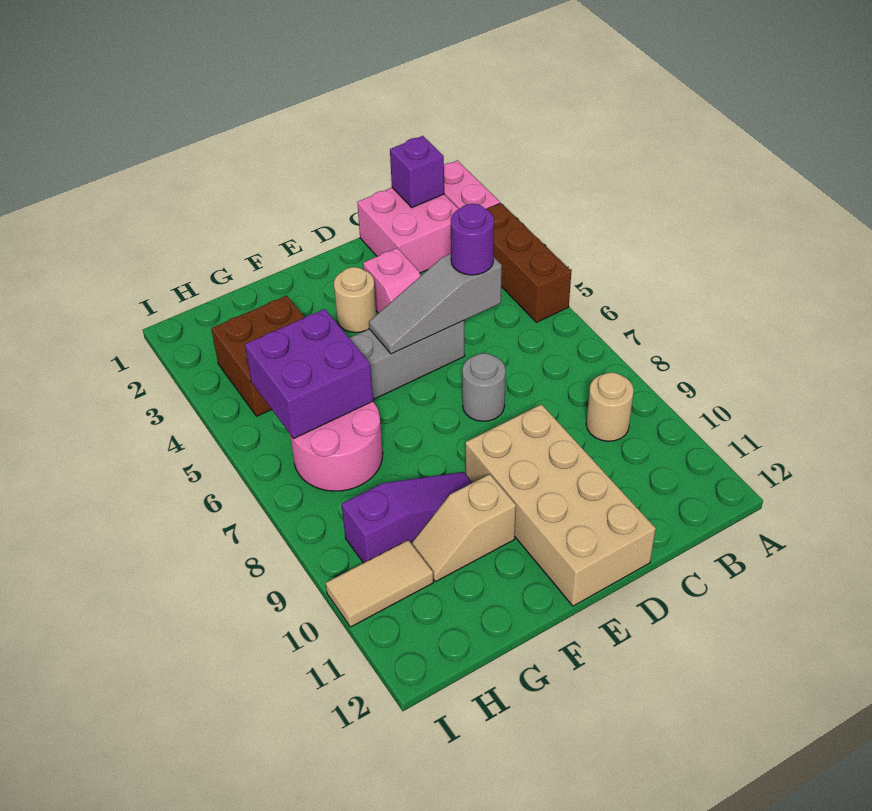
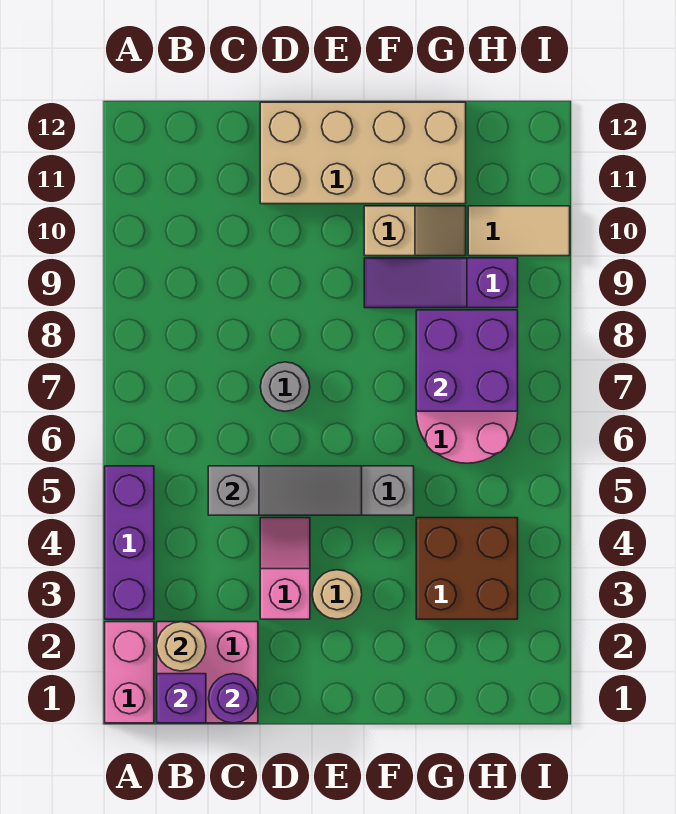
brown brick A3:A5 level 1 -> purple brick A3:A5 level 1
tan round brick B9 level 1 -> tan round brick B2 level 2
purple round brick C5 level 3 -> purple round brick C1 level 2
tan brick D9:E12 level 1 -> tan brick D11:G12 level 1
purple brick G5:H6 level 2 -> purple brick G7:H8 level 2

